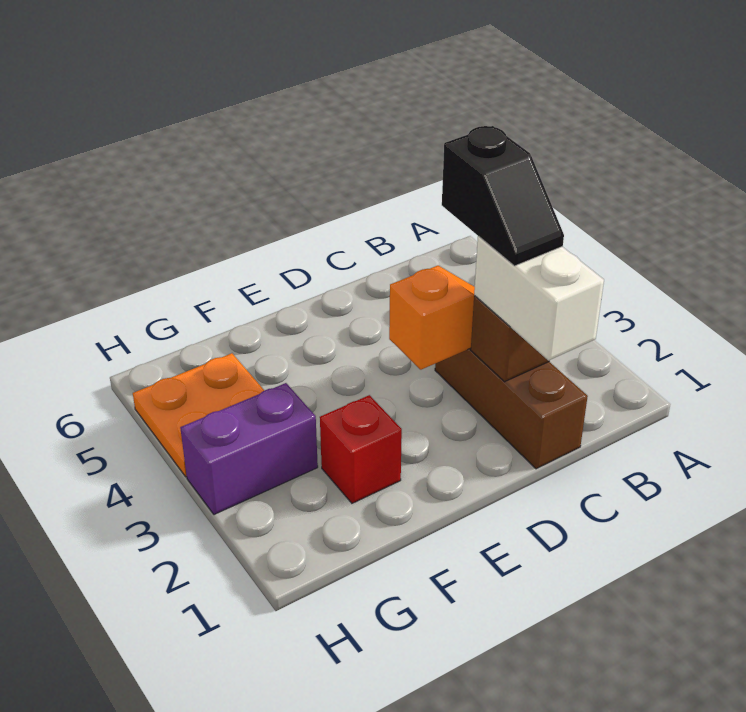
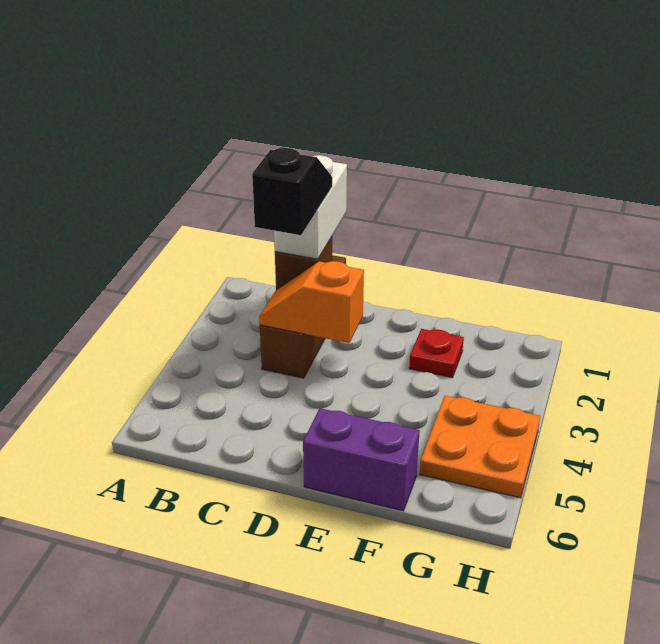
red brick F2 level 1 -> red plate F2 level 1
purple brick G3:H3 level 1 -> purple brick E6:F6 level 1

